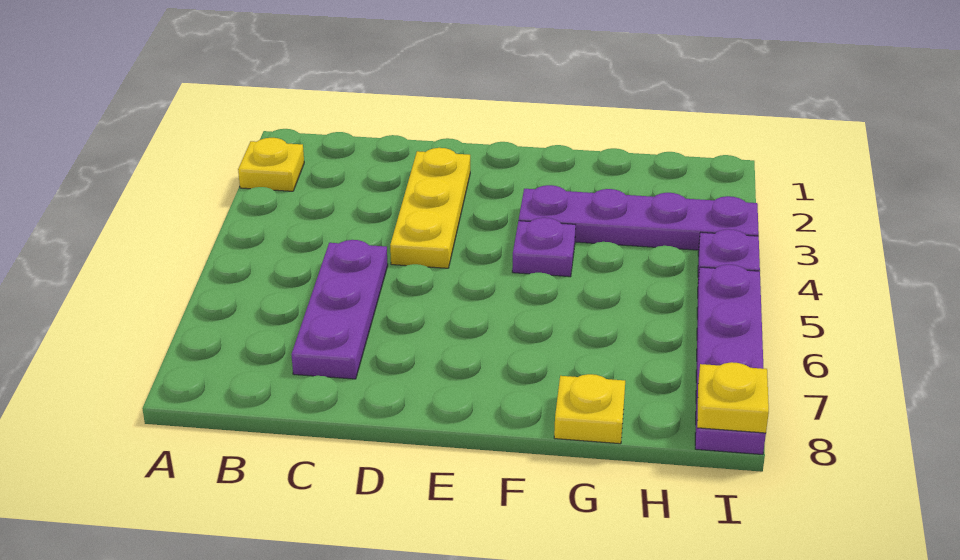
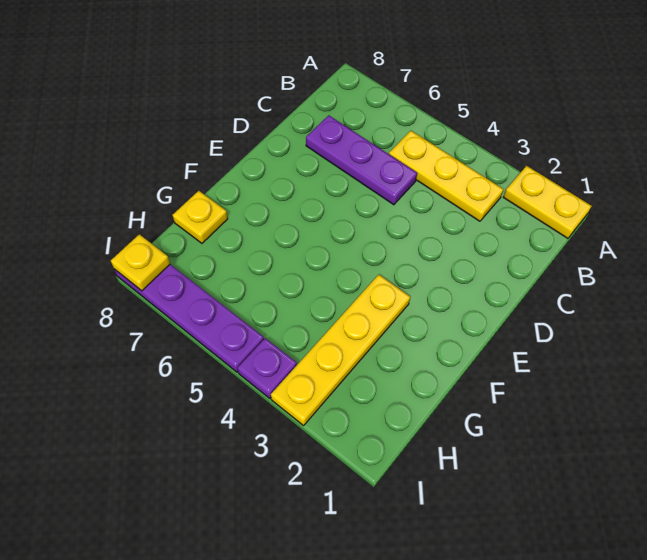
yellow plate A2 level 1 -> yellow plate A1:A2 level 1
yellow plate D2:D4 level 1 -> yellow plate B3:B5 level 1
purple plate F3:I3 level 1 -> yellow plate F3:I3 level 1
purple plate F4 level 1 -> none

